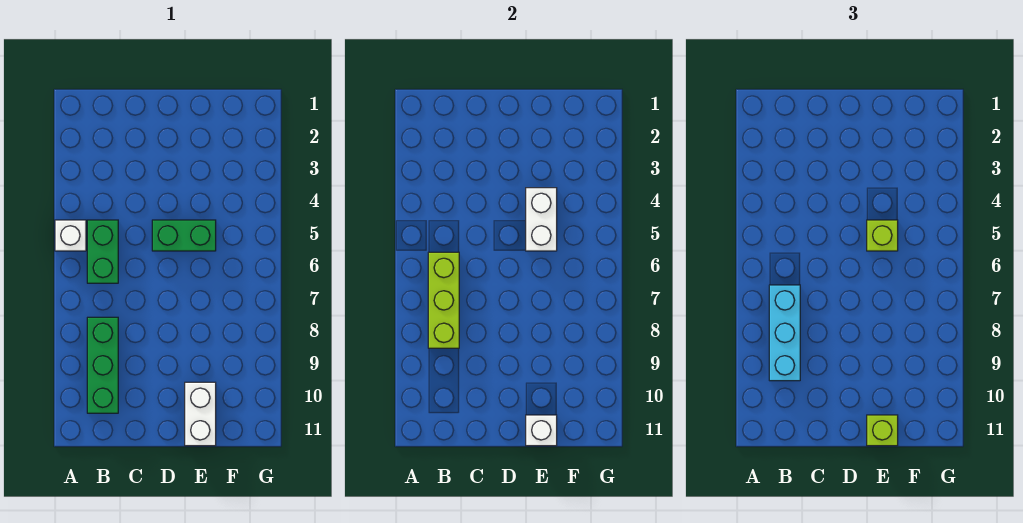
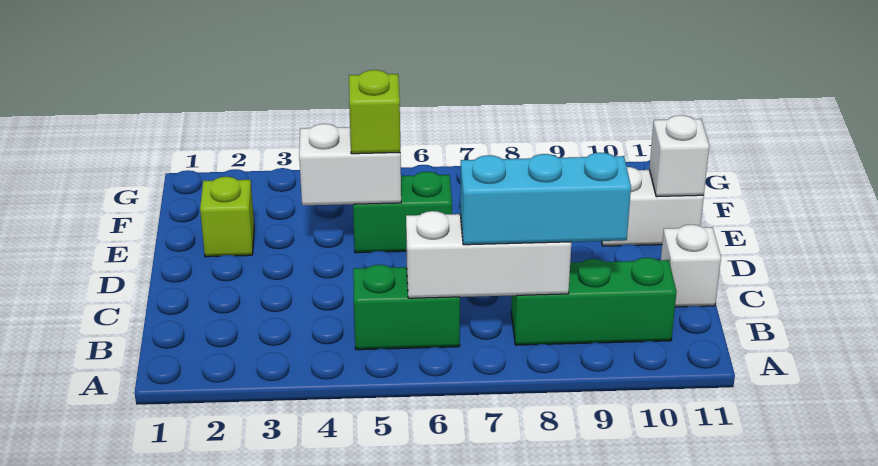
white brick A5 level 1 -> white brick C11 level 1
lime brick B6:B8 level 2 -> white brick B6:B8 level 2
green brick D5:E5 level 1 -> green brick E5:E6 level 1
lime brick E11 level 3 -> lime brick E2 level 1

